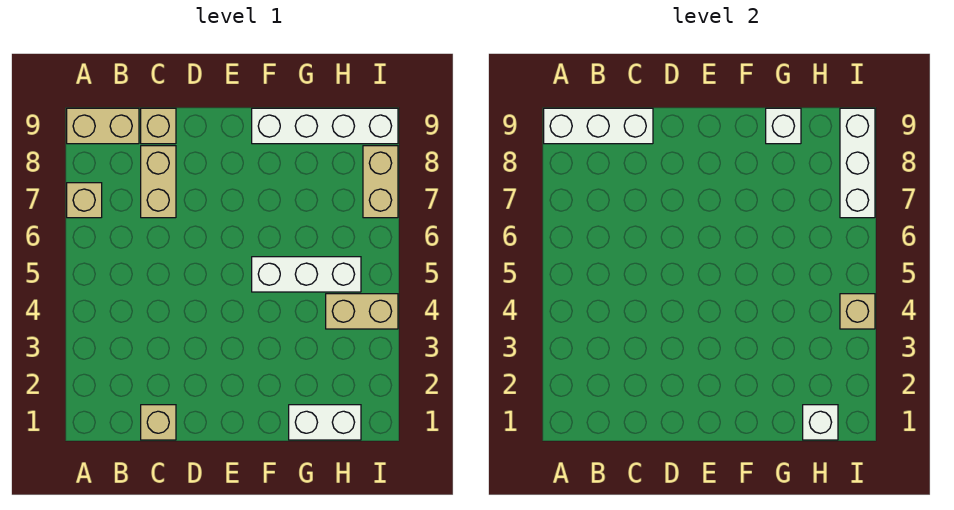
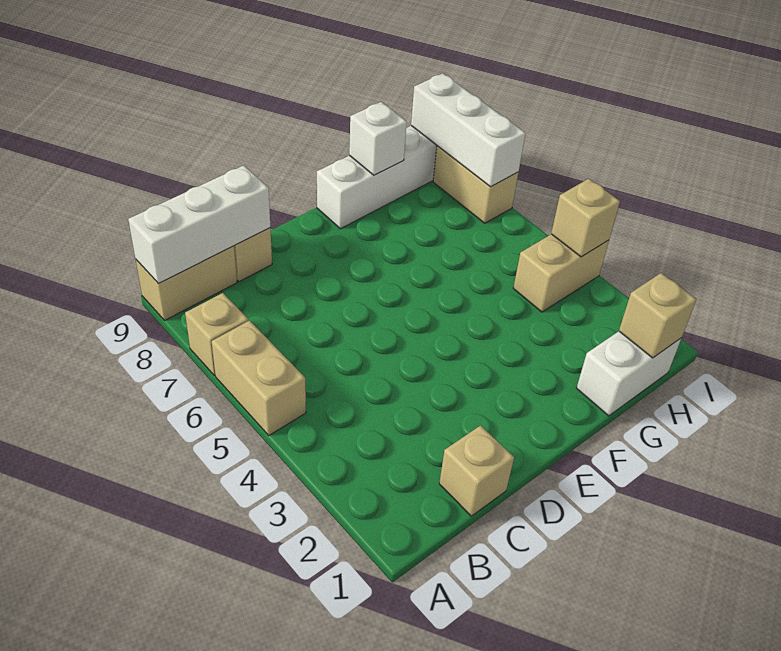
tan brick C7:C8 level 1 -> tan brick A5:A6 level 1
white brick F5:H5 level 1 -> none
white brick H1 level 2 -> tan brick H1 level 2

